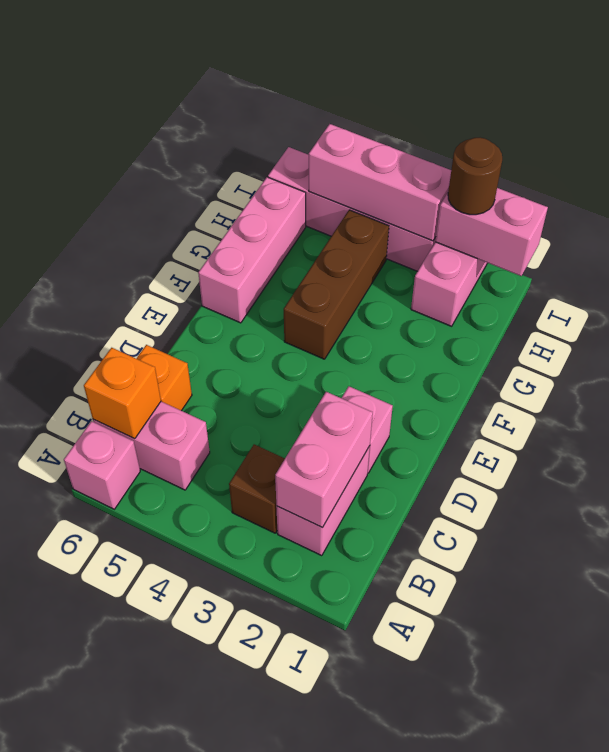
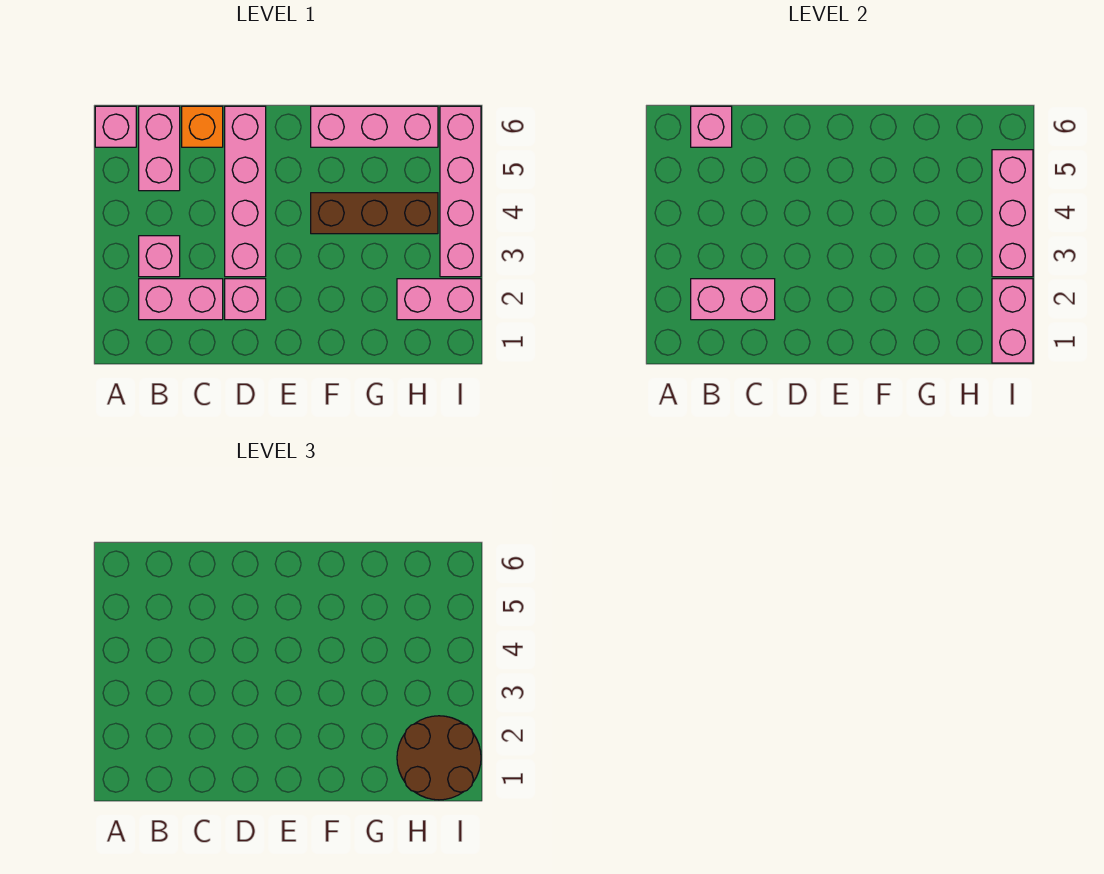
brown brick B3 level 1 -> pink brick B3 level 1
orange brick B6 level 2 -> pink brick B6 level 2
none -> pink brick D3:D6 level 1
brown round brick I2 level 3 -> brown round brick H1:I2 level 3

